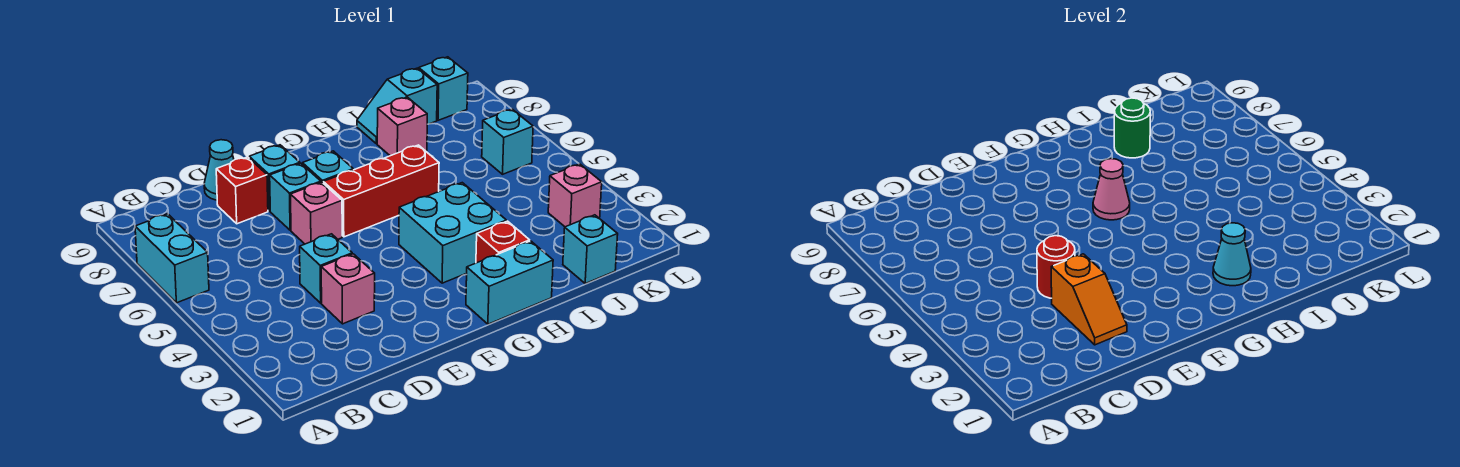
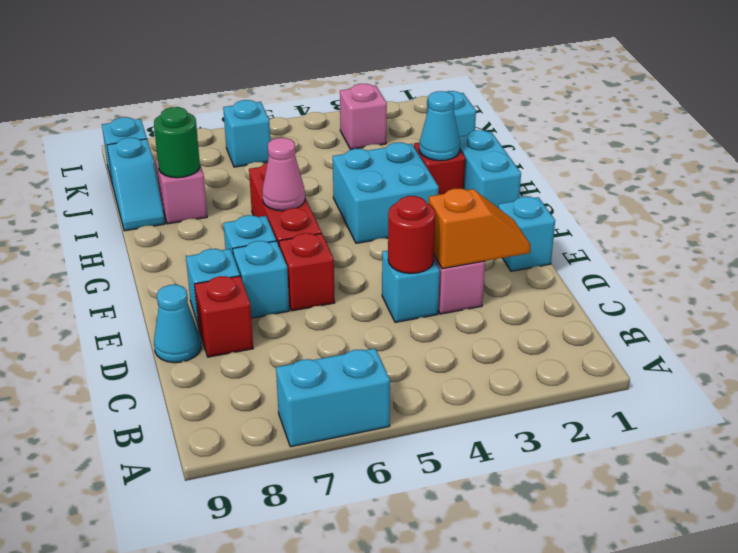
none -> cyan brick E1 level 1
pink brick E6 level 1 -> red brick E6 level 1

